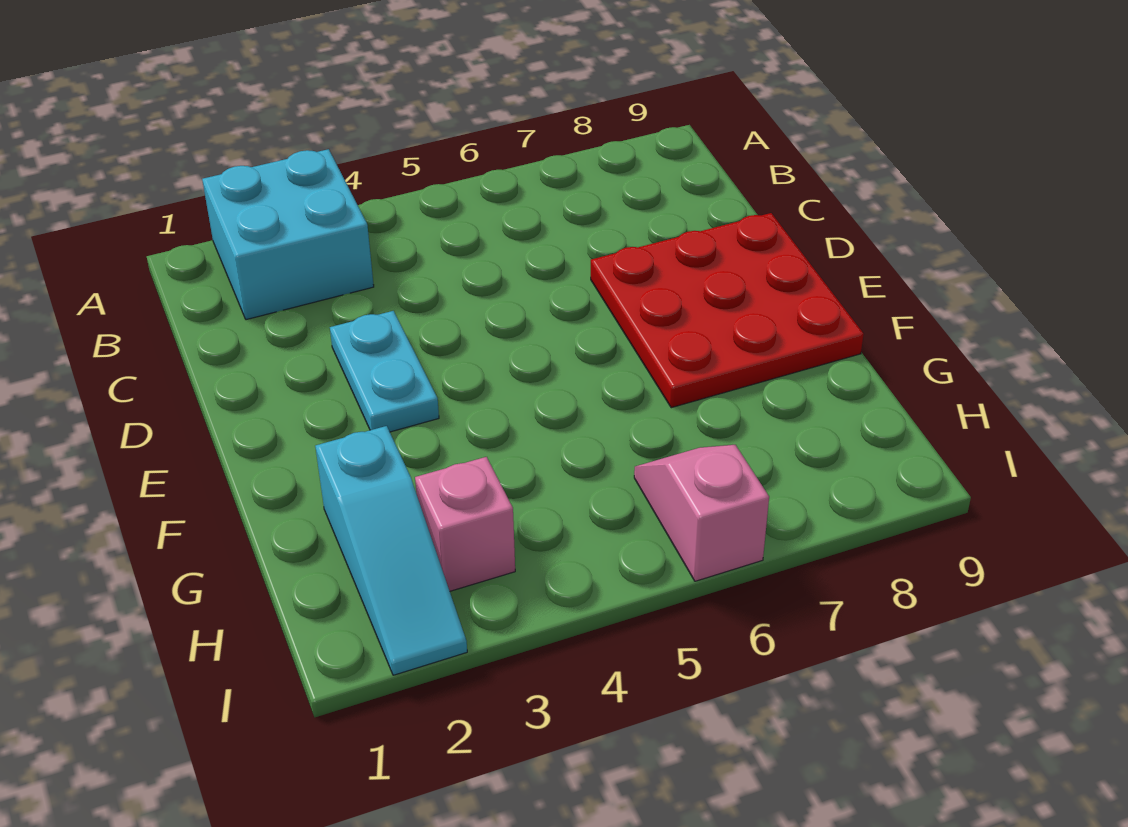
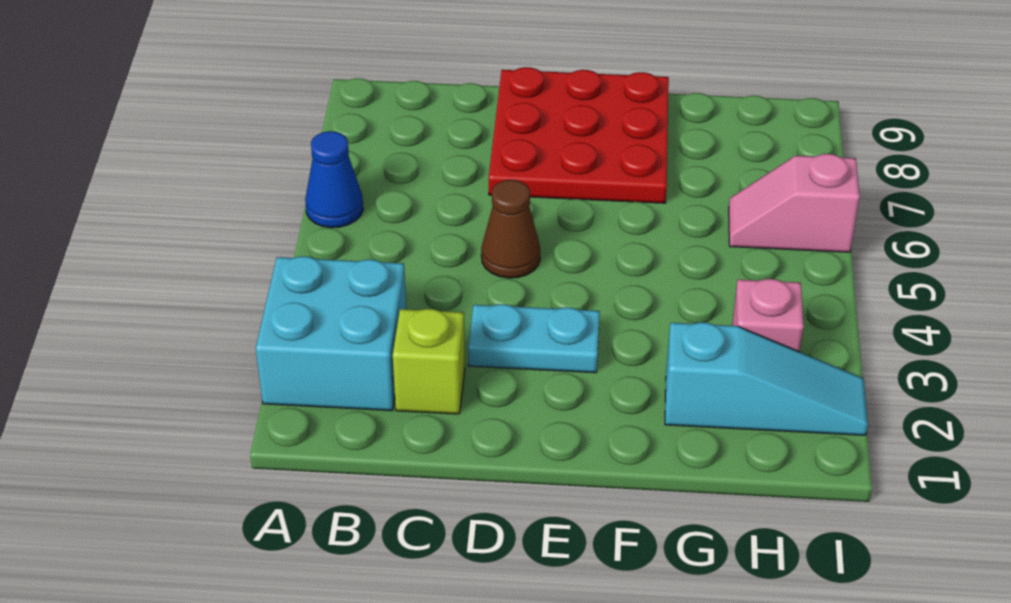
none -> blue cone A6 level 1
none -> lime brick C2 level 1
none -> brown cone D5 level 1

